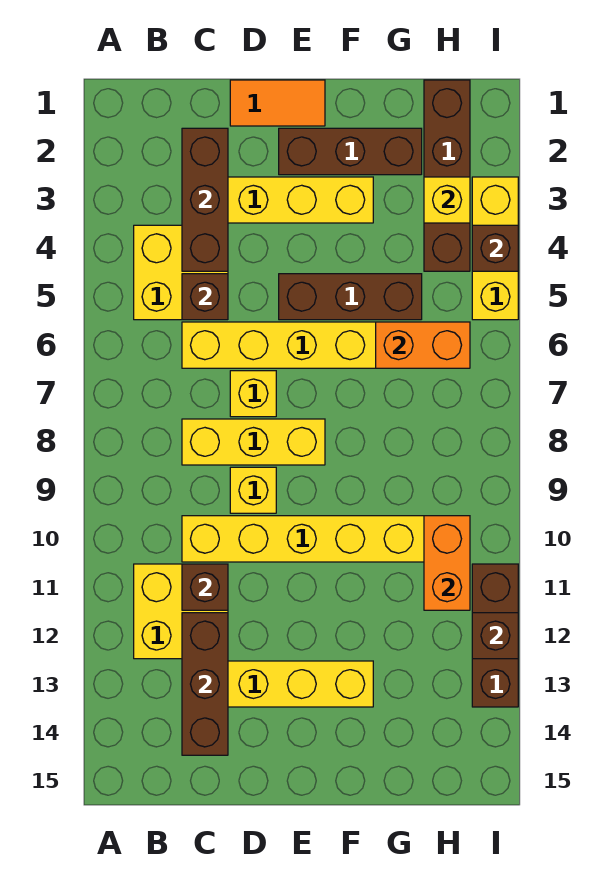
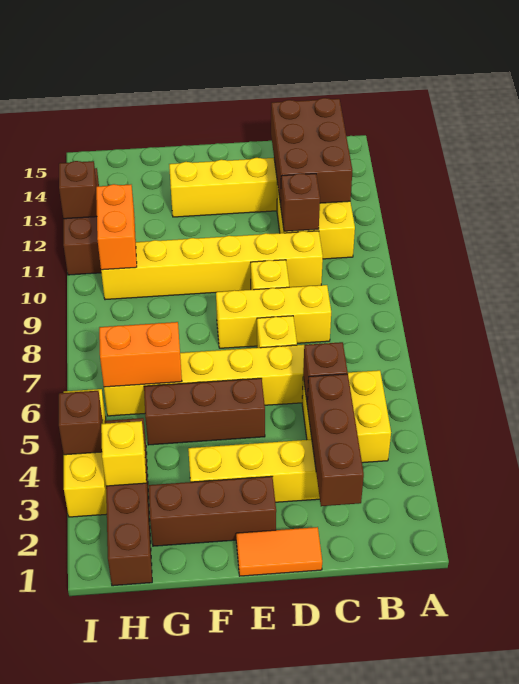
brown brick C12:C14 level 2 -> brown brick B12:C14 level 2

